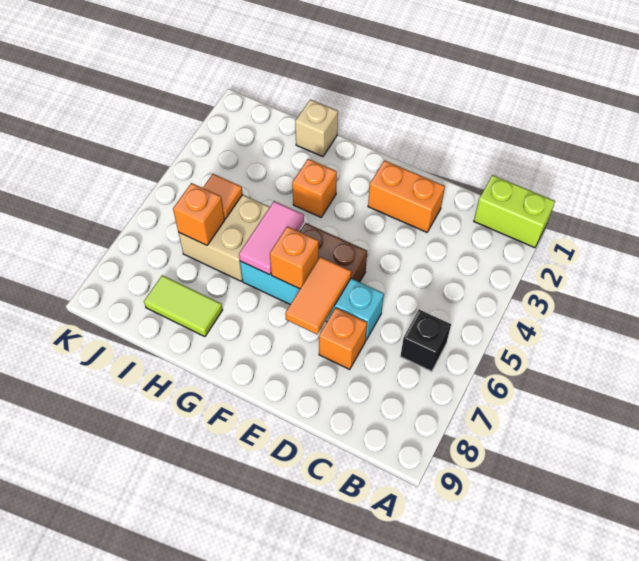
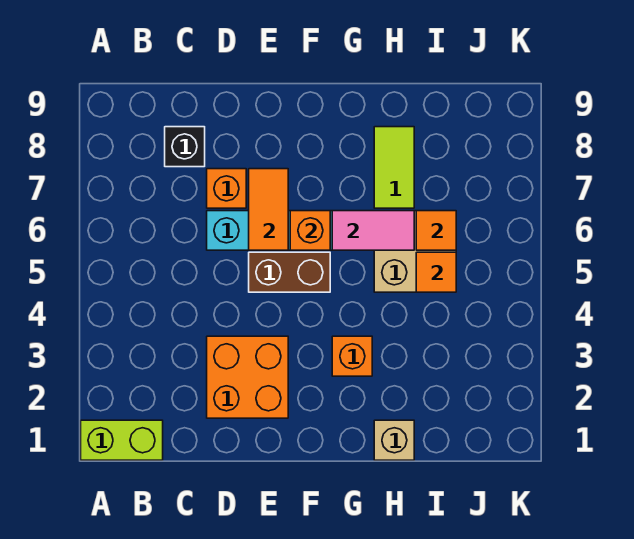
black brick B6 level 1 -> black brick C8 level 1
orange brick D2:E2 level 1 -> orange brick D2:E3 level 1
pink tile G5:G6 level 2 -> pink tile G6:H6 level 2
lime tile H8:I8 level 1 -> lime tile H7:H8 level 1
orange brick I6 level 2 -> orange tile I6 level 2

